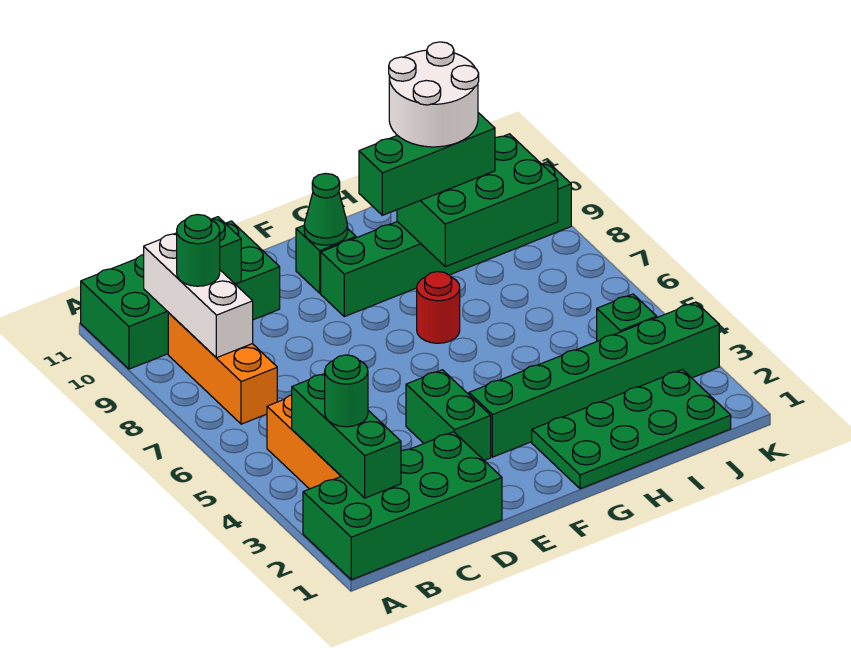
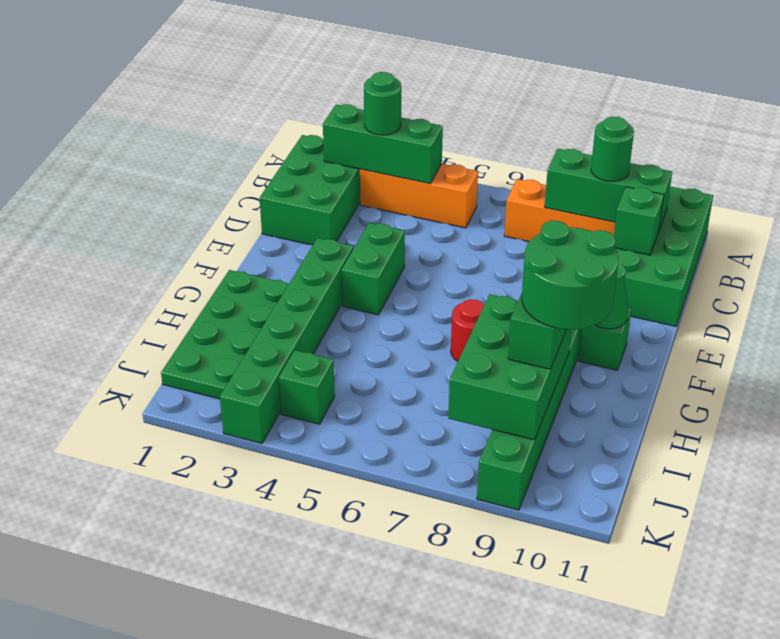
green brick A1:D2 level 1 -> green brick B1:D2 level 1
white brick B8:B10 level 2 -> green brick B8:B10 level 2
green brick E3:E4 level 1 -> green brick E4:F4 level 1
white round brick H9:I10 level 4 -> green round brick H9:I10 level 4

